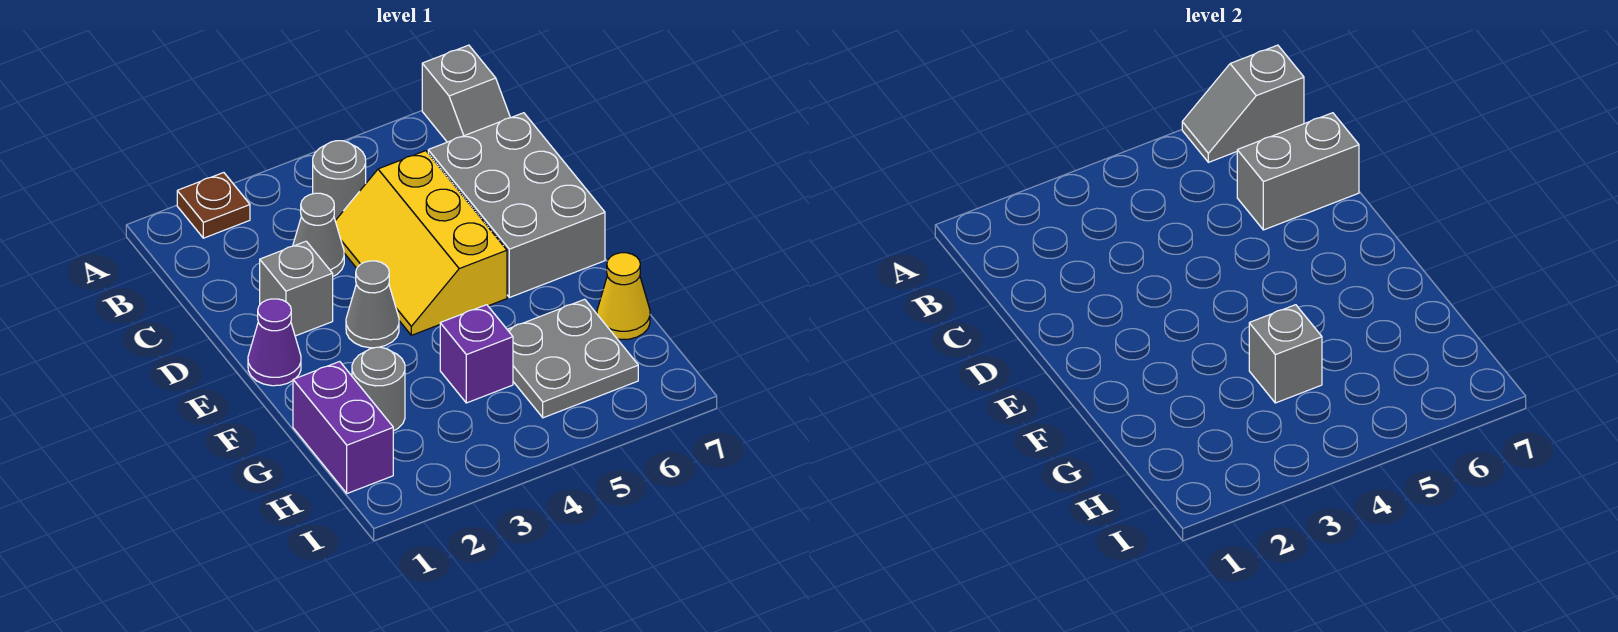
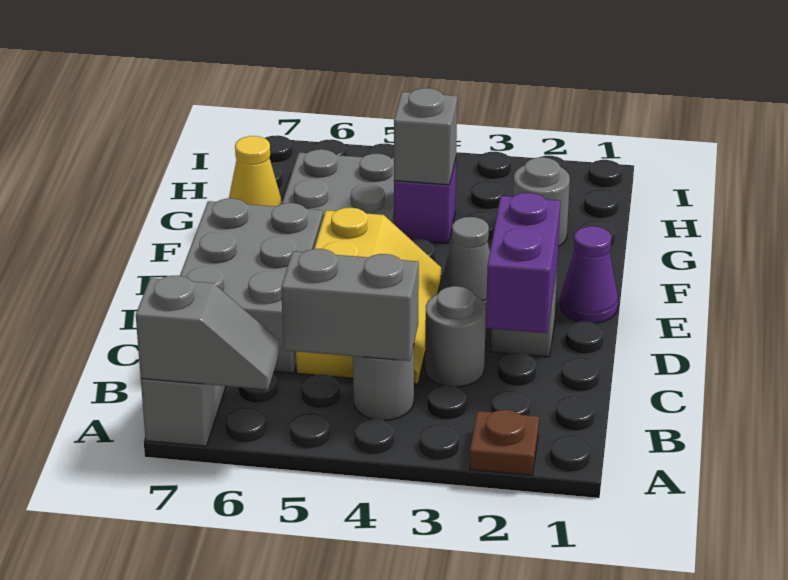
grey cone C3 level 1 -> grey round brick C3 level 1
grey brick C6:C7 level 2 -> grey brick B4:B5 level 2
purple brick G1:H1 level 1 -> purple brick C2:D2 level 2

